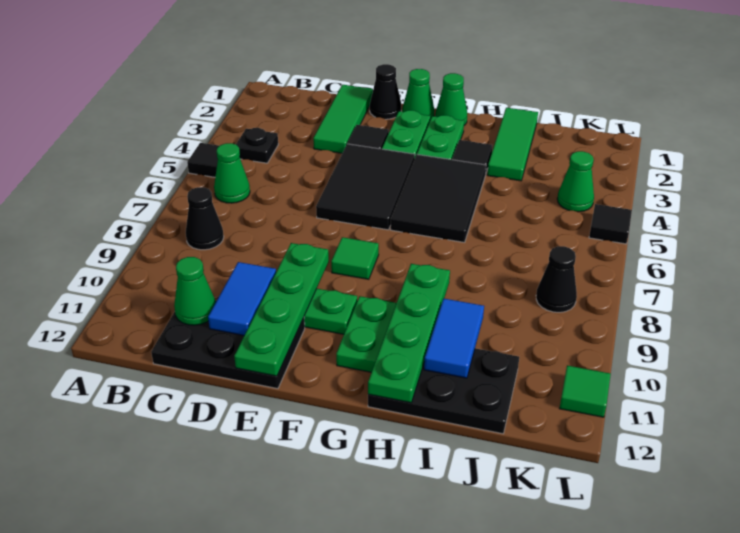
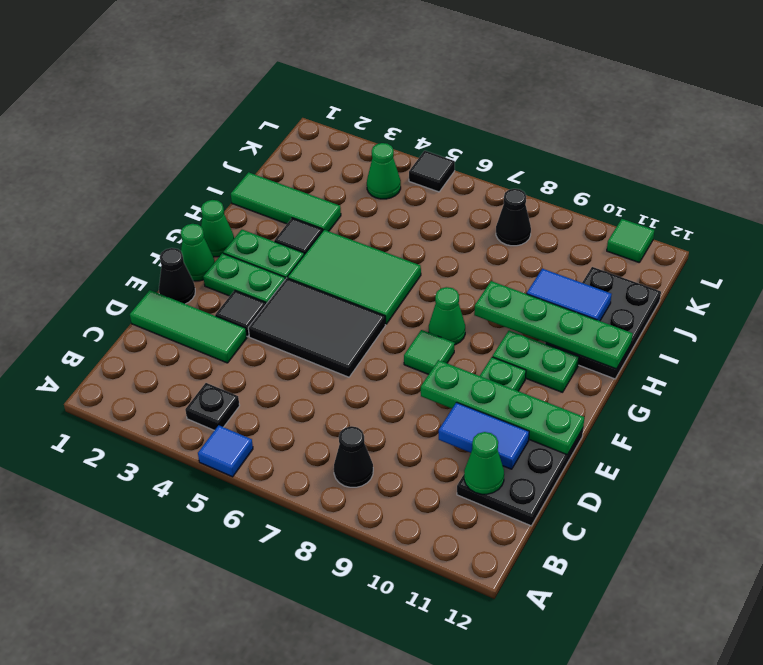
black tile A5 level 1 -> blue tile A5 level 1
green cone B6 level 1 -> green cone G8 level 1
black tile G4:H6 level 1 -> green tile G4:H6 level 1

